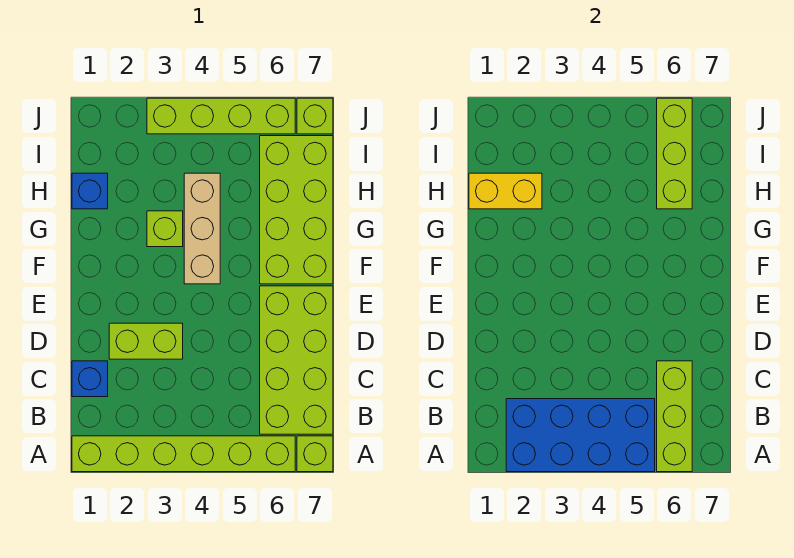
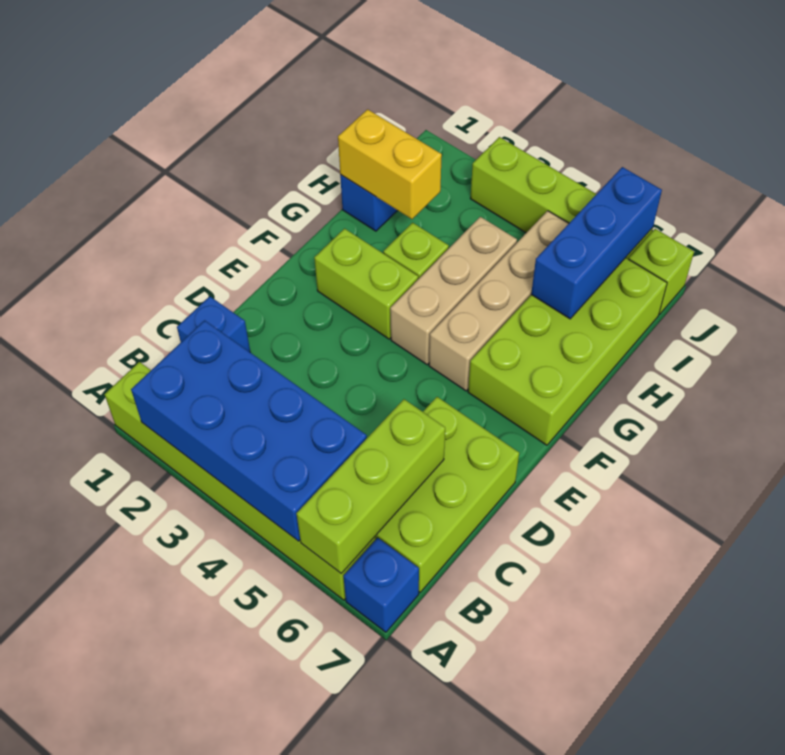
lime brick A7 level 1 -> blue brick A7 level 1
lime brick B6:E7 level 1 -> lime brick B6:D7 level 1
lime brick D2:D3 level 1 -> lime brick F2:F3 level 1
none -> tan brick F5:I5 level 1
lime brick H6:J6 level 2 -> blue brick H6:J6 level 2

